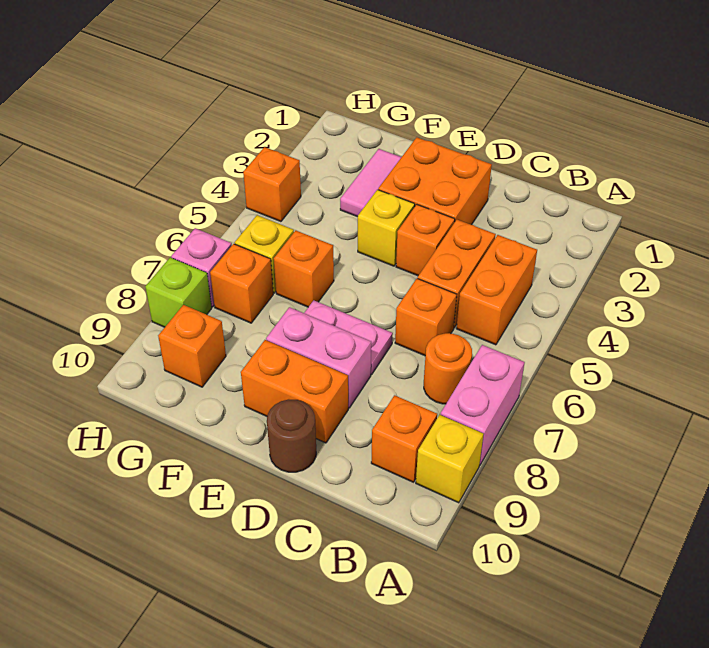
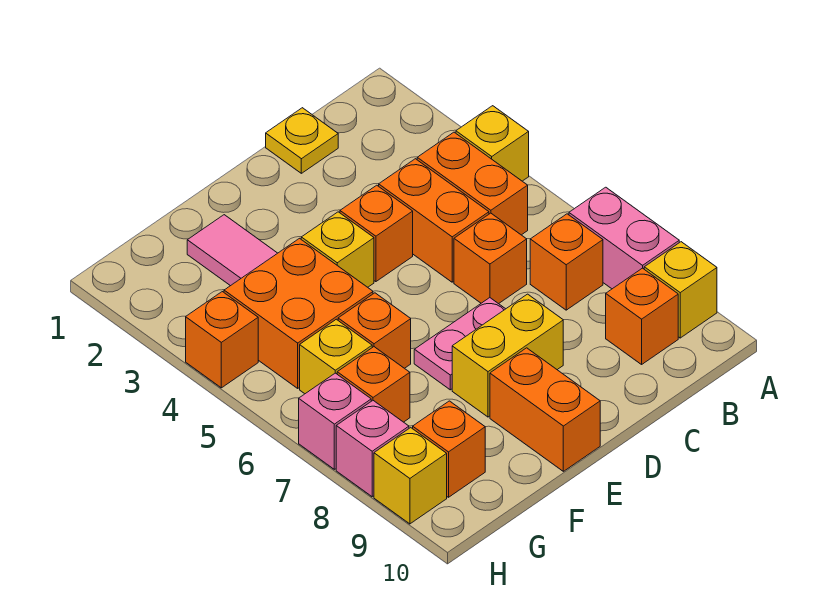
none -> yellow brick A4 level 1
orange round brick B7 level 1 -> orange brick B7 level 1
none -> yellow plate C1 level 1
orange brick D2:E3 level 1 -> orange brick F4:G5 level 1
pink brick D8:E8 level 1 -> yellow brick D8:E8 level 1
orange brick D9:E9 level 1 -> orange brick E9:E10 level 1
brown round brick D10 level 1 -> none
lime brick H8 level 1 -> pink brick H8 level 1
none -> yellow brick H9 level 1

